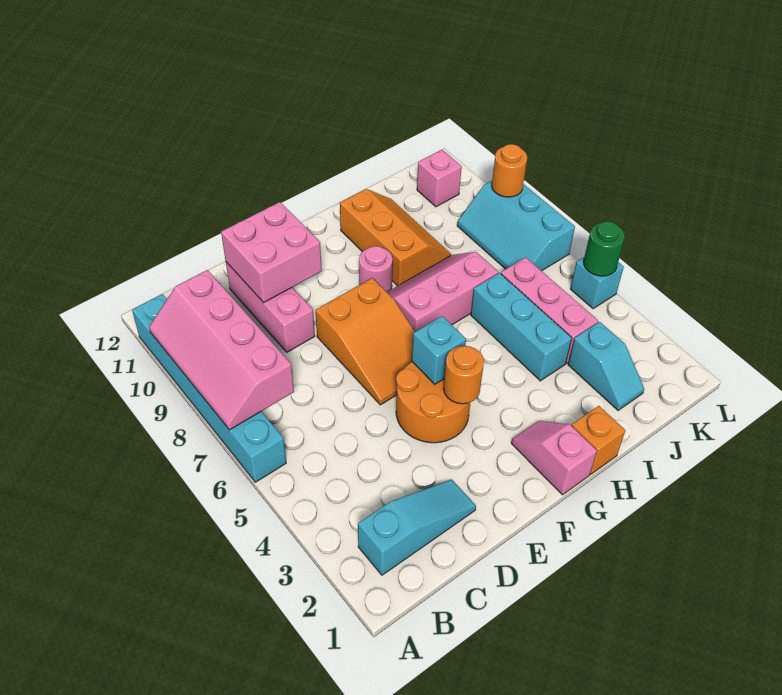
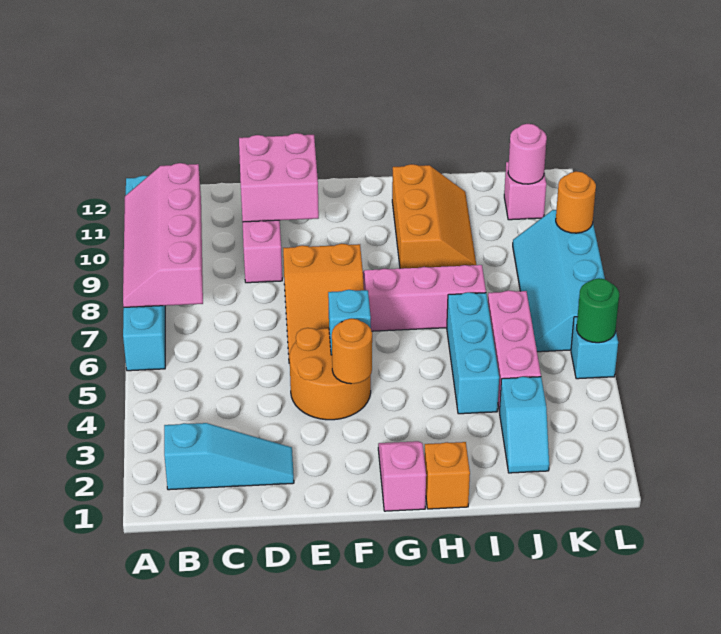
pink round brick G9 level 1 -> pink round brick K11 level 2
cyan slope K7:L9 level 1 top L -> cyan slope K6:L9 level 1 top L

